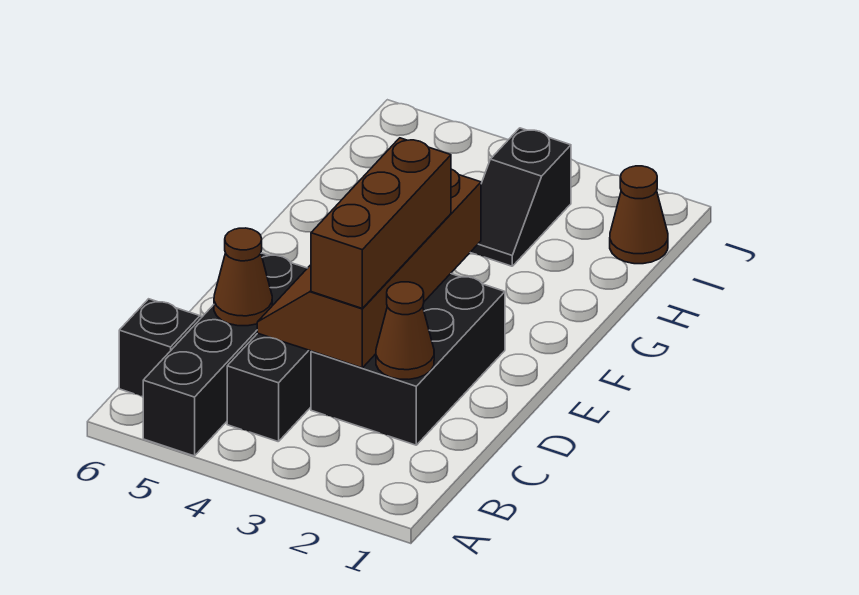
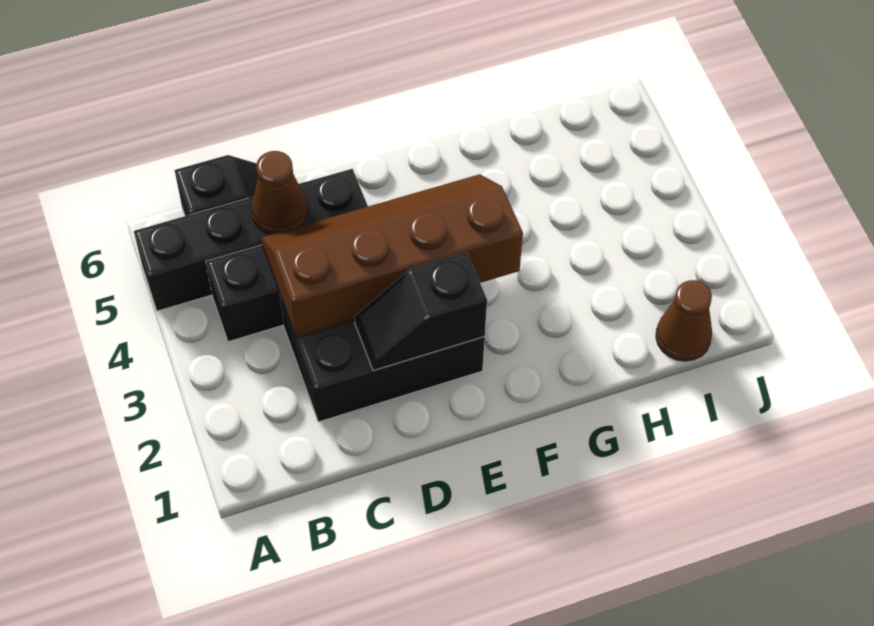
brown cone C2 level 2 -> none
brown brick C3:E3 level 3 -> none
black slope H3:I3 level 1 top I -> black slope D2:E2 level 2 top E

